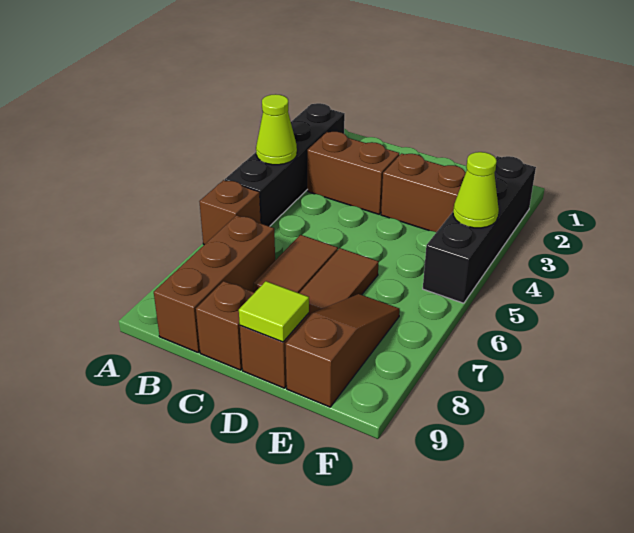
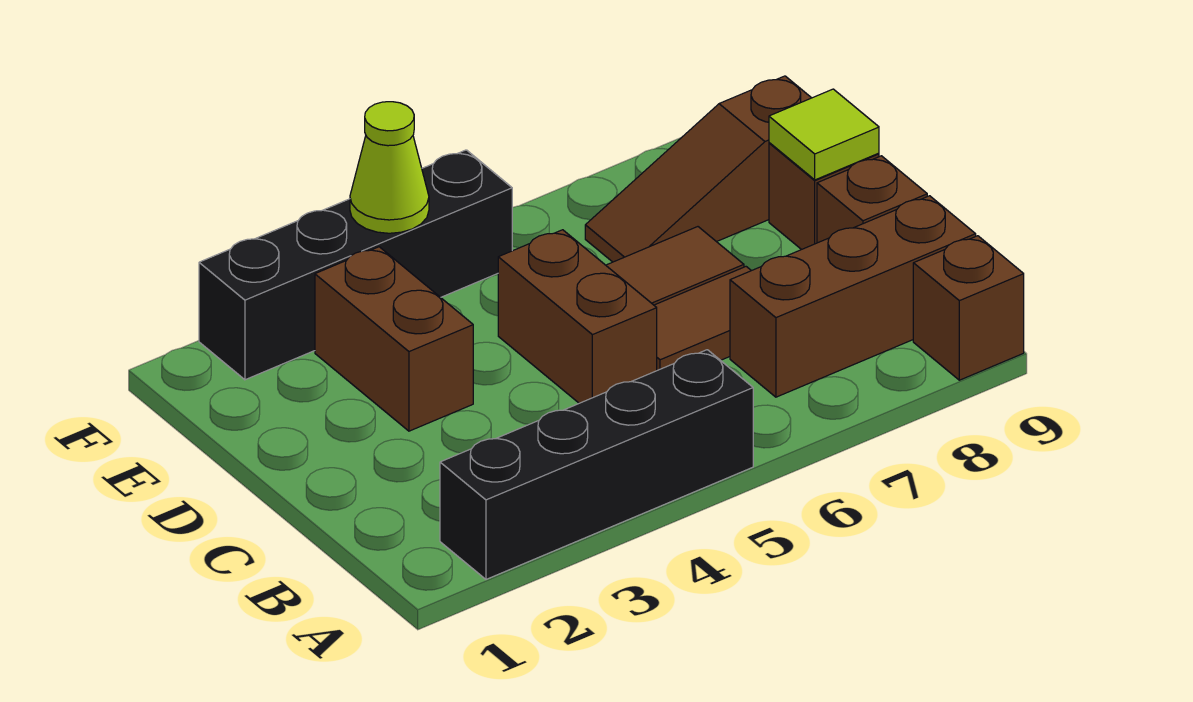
lime cone A4 level 2 -> none
brown brick A6 level 1 -> brown brick A9 level 1
brown brick B3:C3 level 1 -> brown brick C5:D5 level 1

